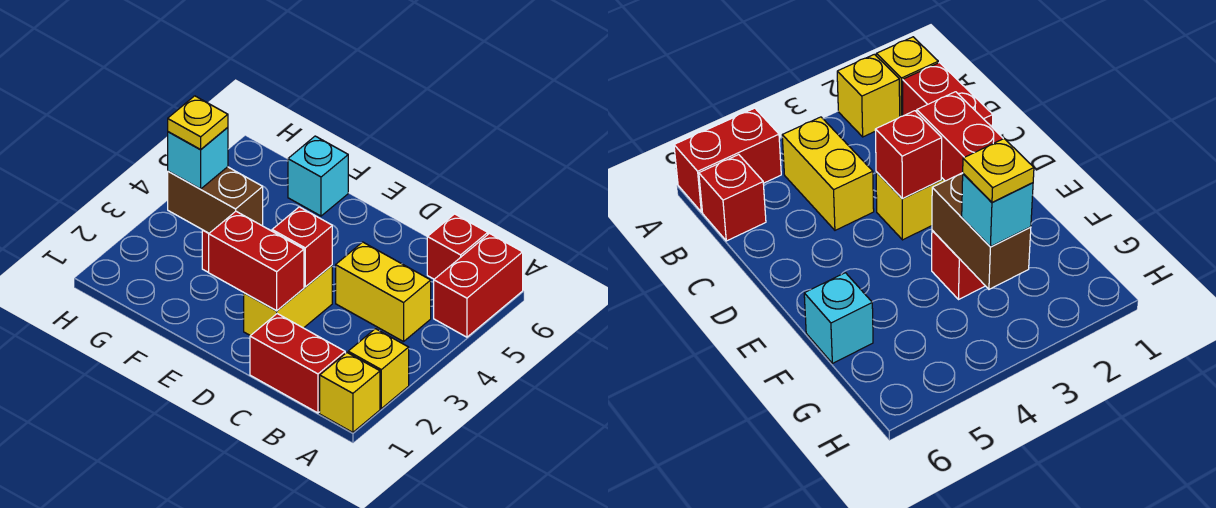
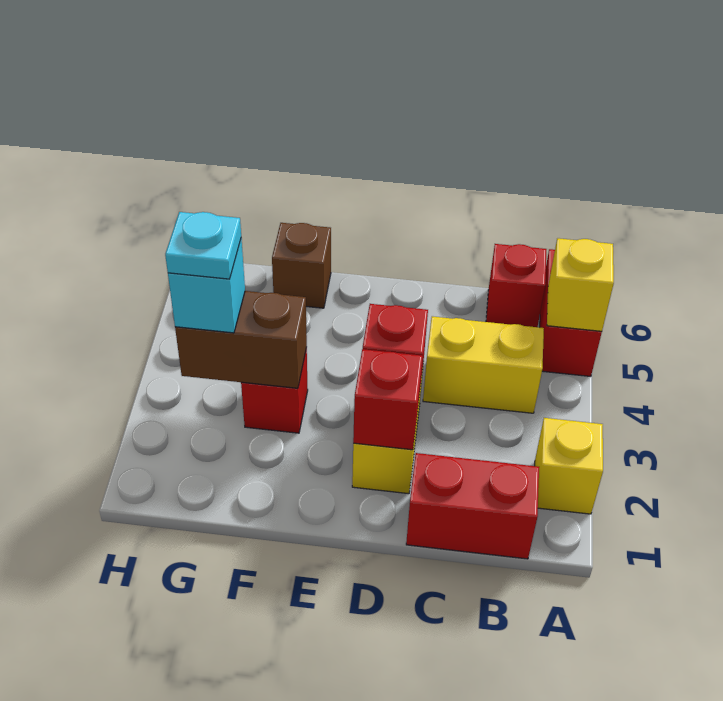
yellow brick A1 level 1 -> yellow brick A5 level 2
red brick D2:E2 level 2 -> red brick D2 level 2
cyan brick F6 level 1 -> brown brick F6 level 1
yellow plate G3 level 4 -> cyan plate G3 level 4

